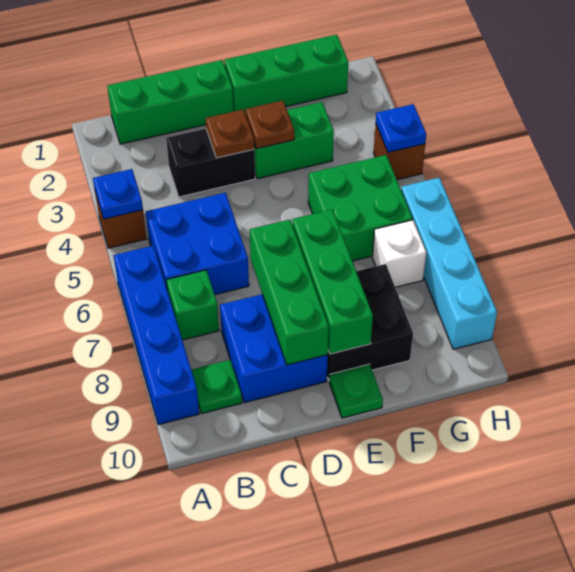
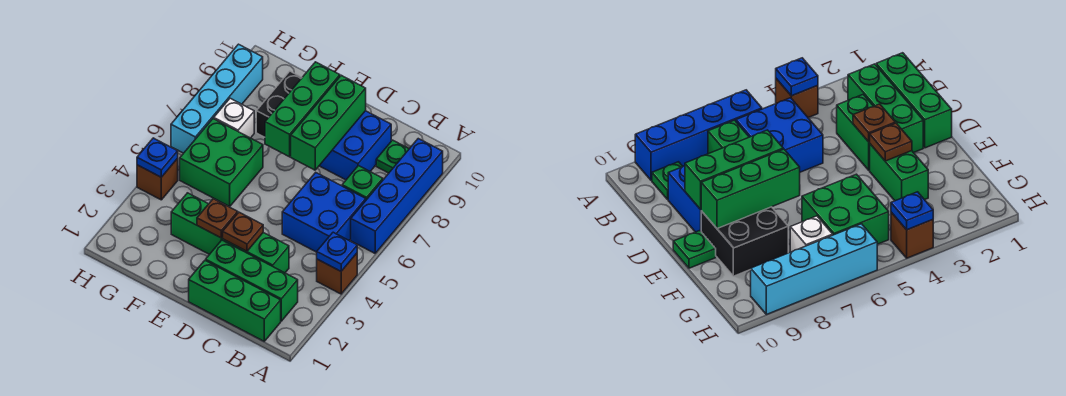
black brick C3:D3 level 1 -> green brick C3:D3 level 1
green brick E1:G1 level 1 -> green brick B2:D2 level 1

